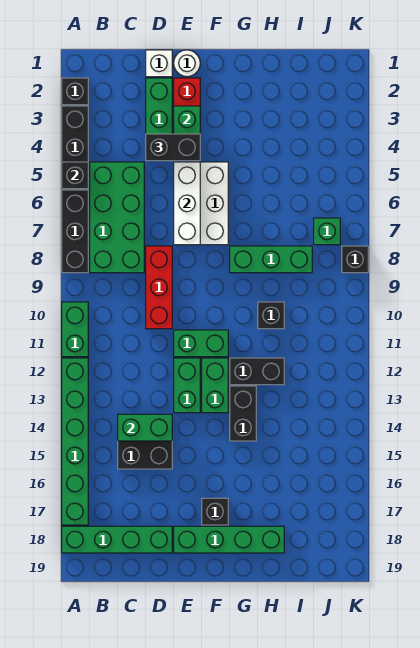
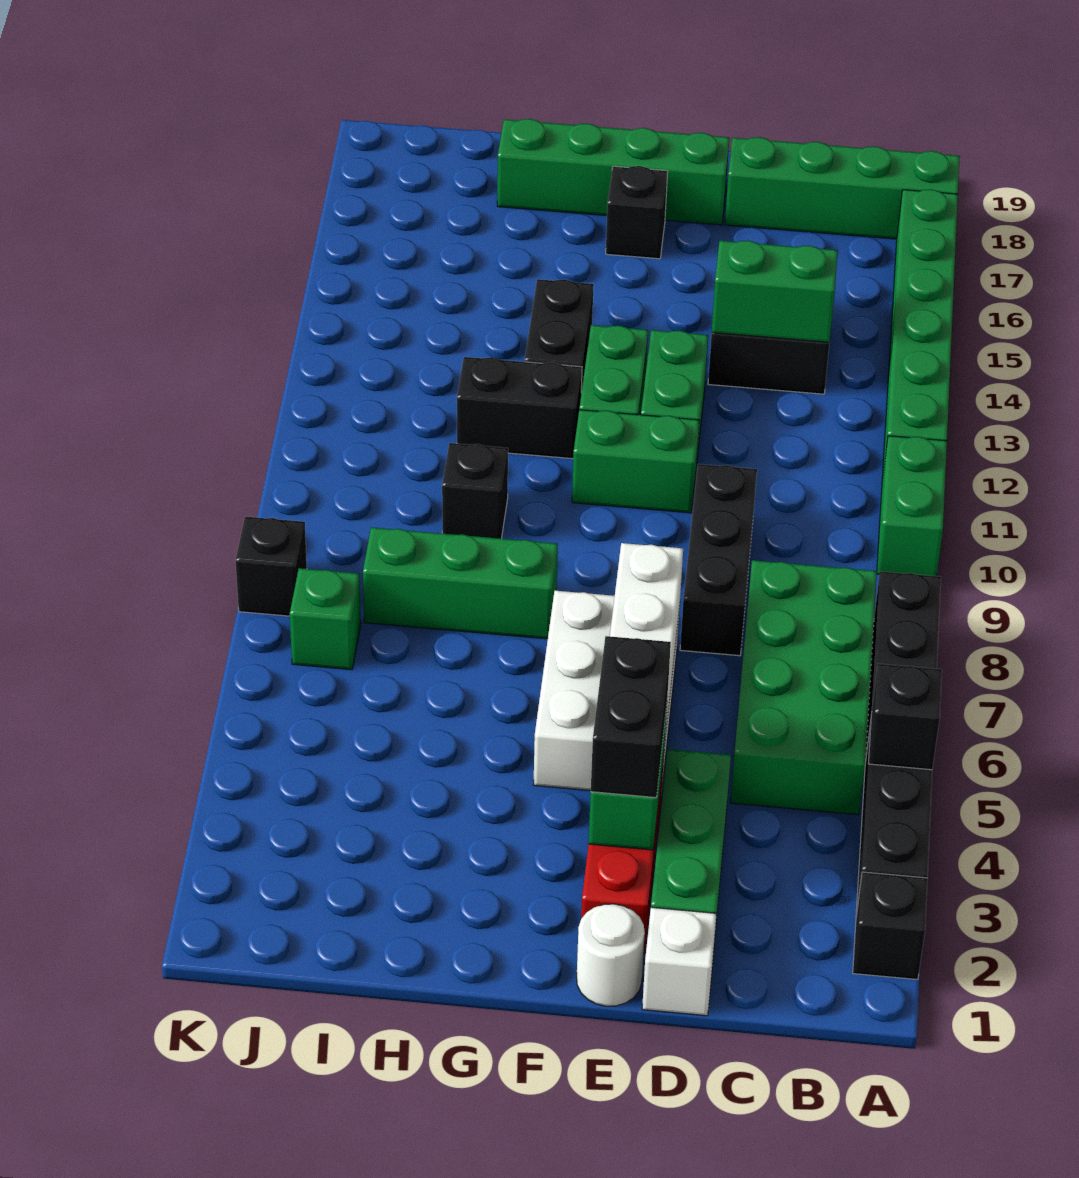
black brick D4:E4 level 3 -> black brick E3:E4 level 3
red brick D8:D10 level 1 -> black brick D8:D10 level 1

